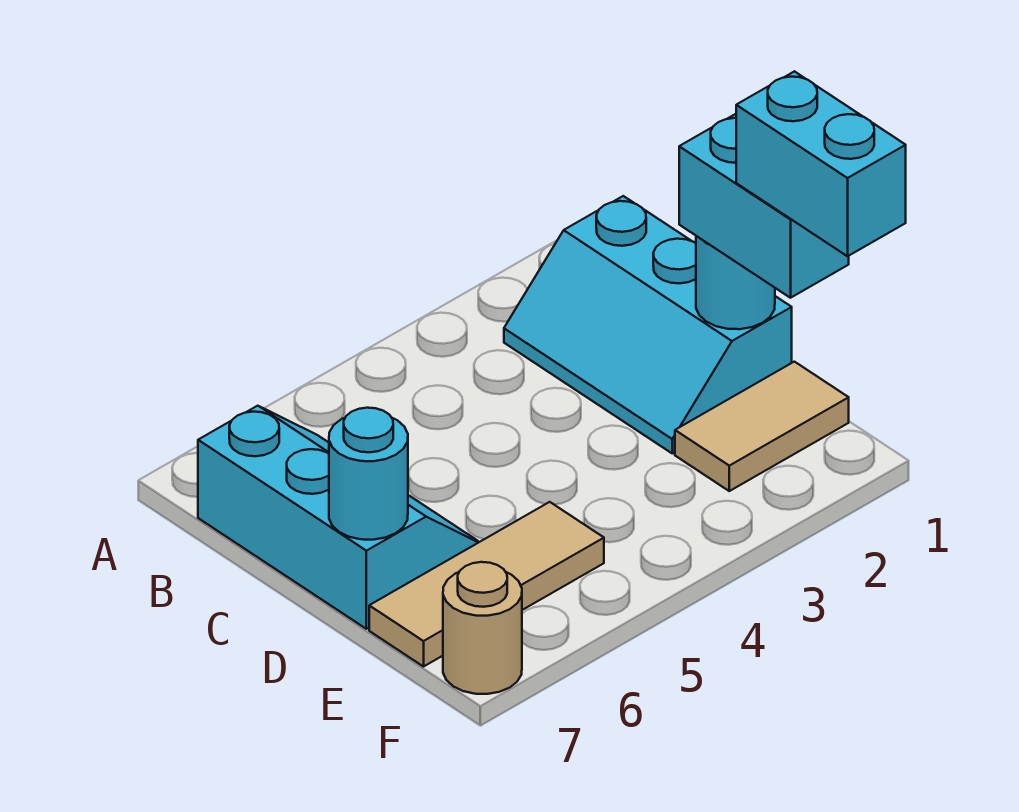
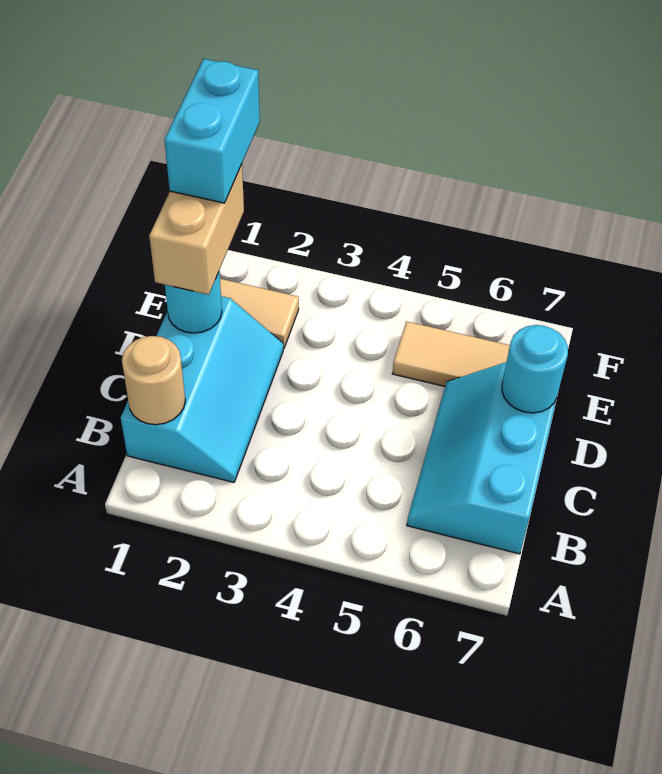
cyan brick D1:E1 level 3 -> tan brick D1:E1 level 3
tan round brick F7 level 1 -> tan round brick B1 level 2

